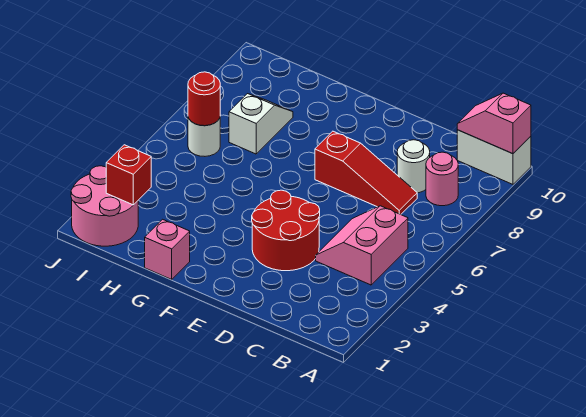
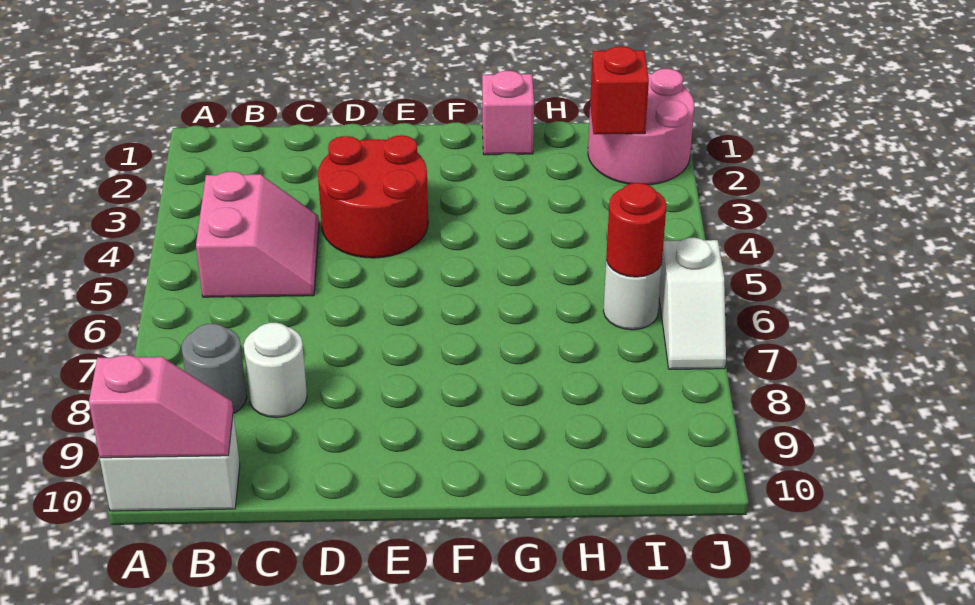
pink round brick B8 level 1 -> grey round brick B8 level 1
red slope C7:E7 level 1 top E -> none
white slope H7:H8 level 1 top 7 -> white slope J6:J7 level 1 top 6

